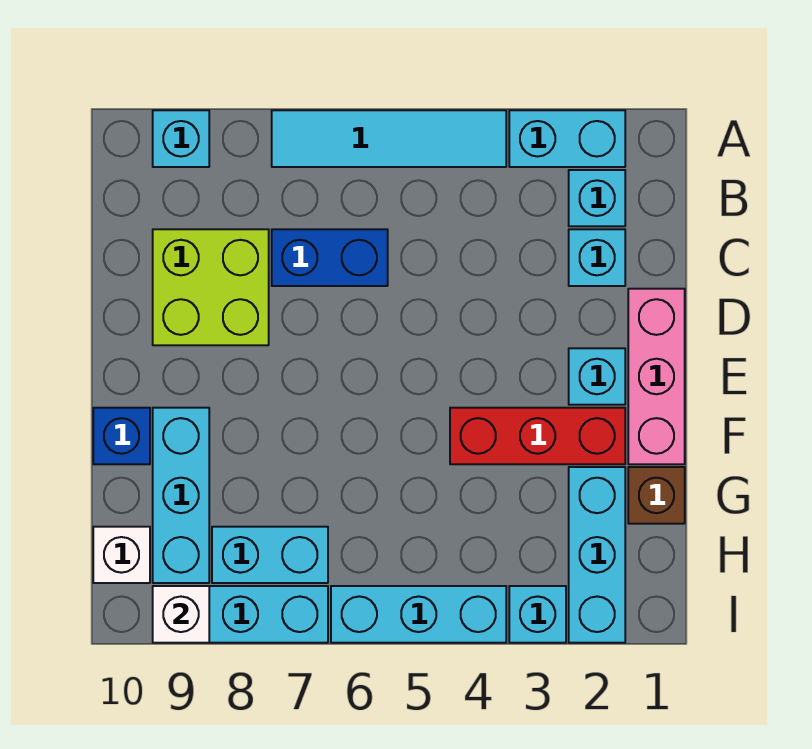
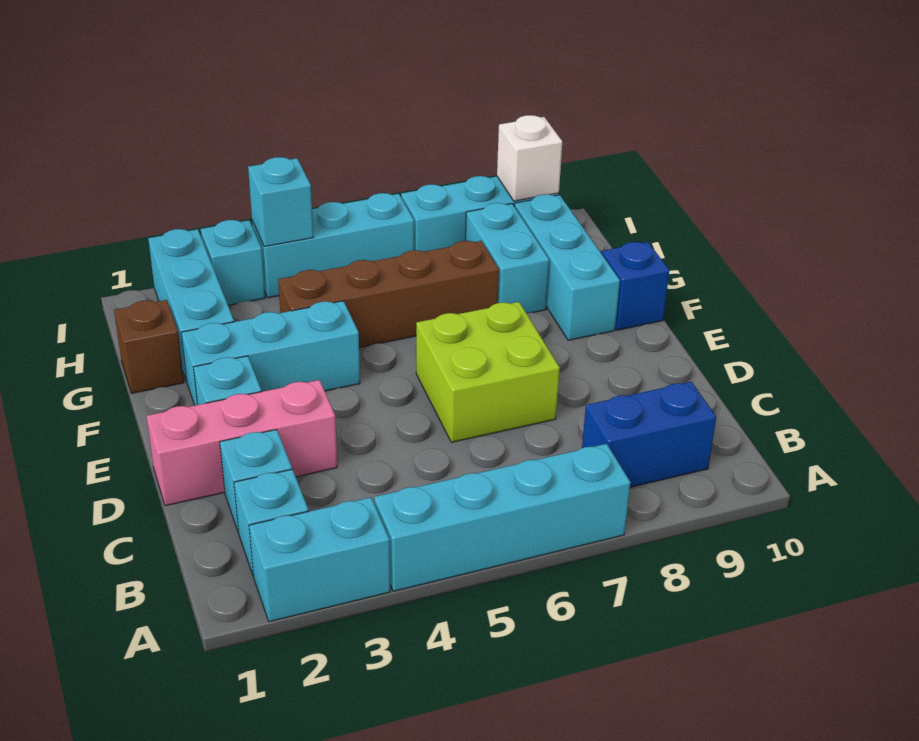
cyan tile A4:A7 level 1 -> cyan brick A4:A7 level 1
cyan brick A9 level 1 -> cyan brick I4 level 2
blue brick C6:C7 level 1 -> blue brick B8:B9 level 1
lime brick C8:D9 level 1 -> lime brick D6:E7 level 1
pink brick D1:F1 level 1 -> pink brick D1:D3 level 1
red brick F2:F4 level 1 -> cyan brick F2:F4 level 1
none -> brown brick G4:G7 level 1
cyan brick H7:H8 level 1 -> cyan brick G8:H8 level 1
white brick H10 level 1 -> none

